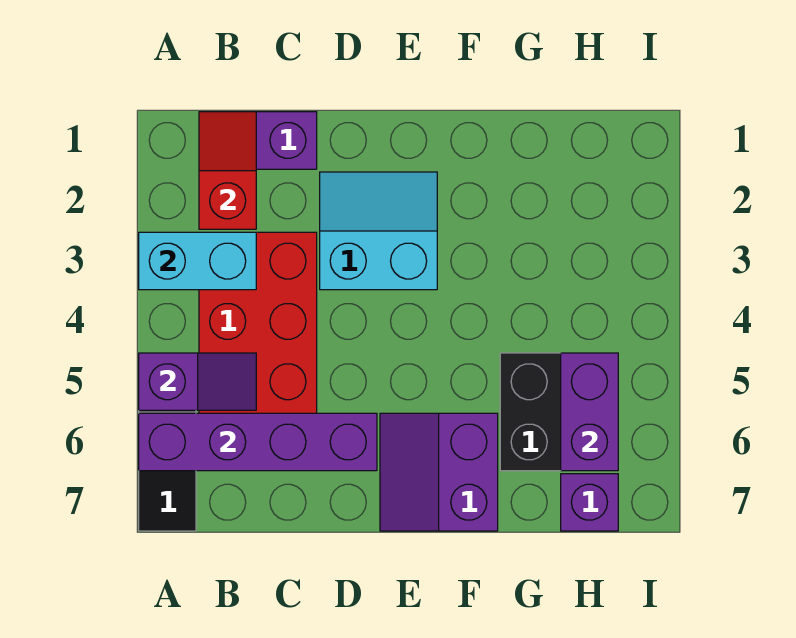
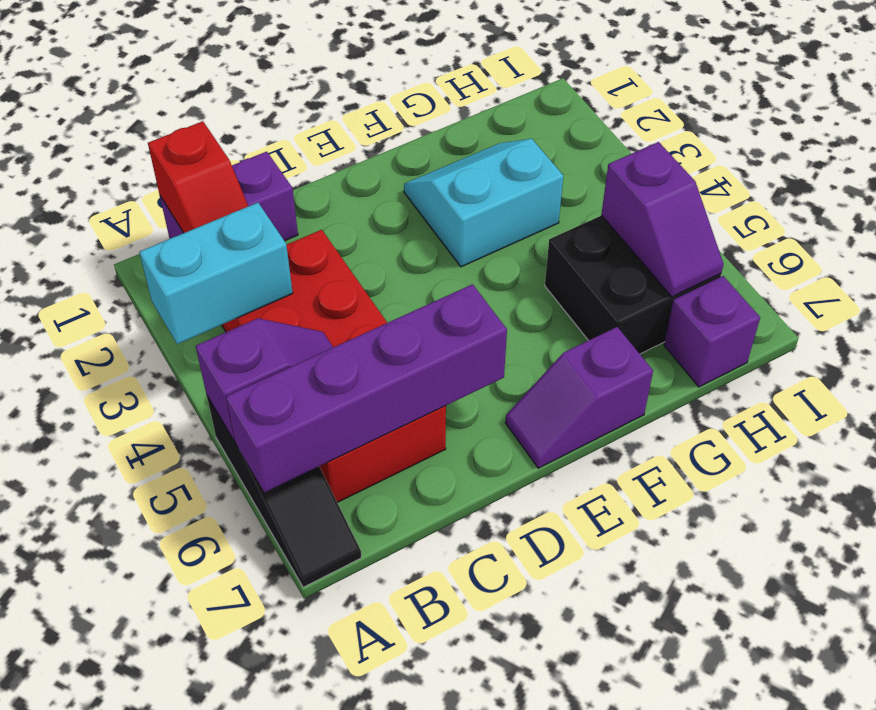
red slope B1:B2 level 2 top 2 -> red slope B1:B2 level 2 top 1
cyan slope D2:E3 level 1 top 3 -> cyan slope F2:G3 level 1 top 3
purple slope E6:F7 level 1 top F -> purple slope E7:F7 level 1 top F
purple brick H5:H6 level 2 -> purple slope H5:H6 level 2 top 5

